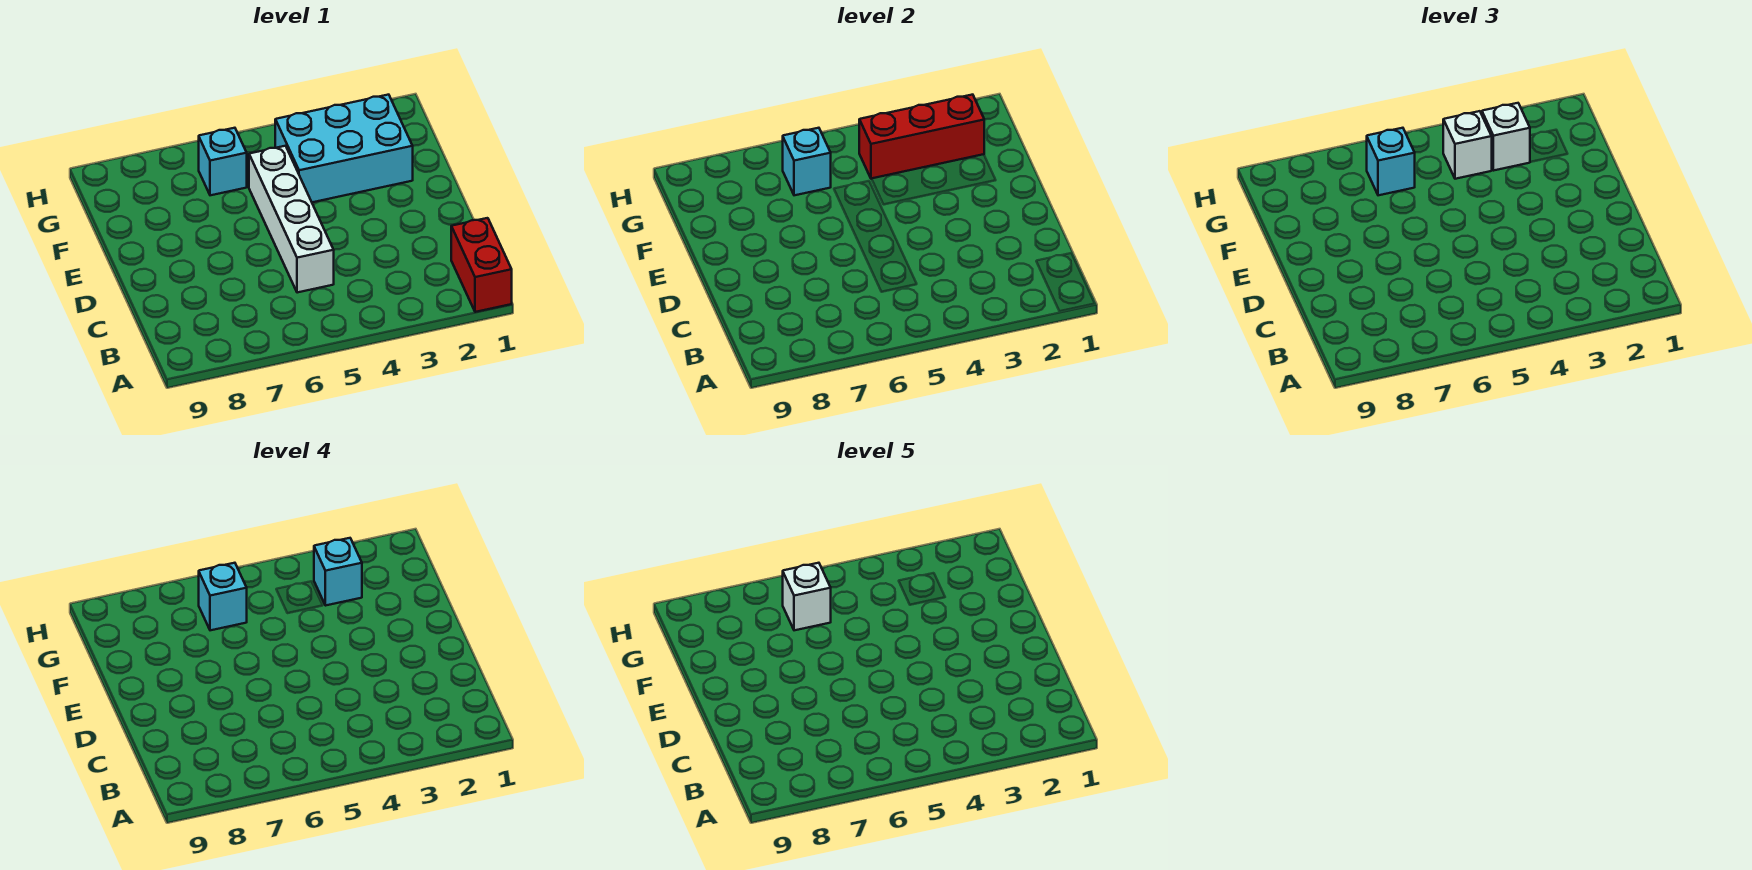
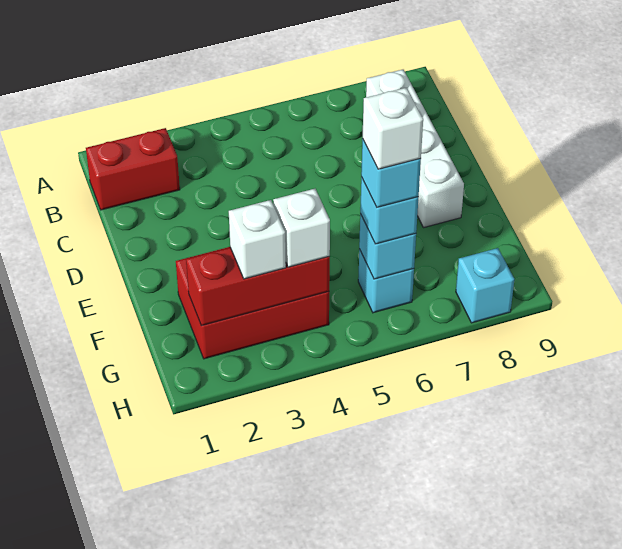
red brick A1:B1 level 1 -> red brick B1:B2 level 1
white brick C5:F5 level 1 -> white brick B8:E8 level 1
cyan brick F2:G4 level 1 -> red brick F2:G4 level 1
cyan brick G3 level 4 -> cyan brick H8 level 1

